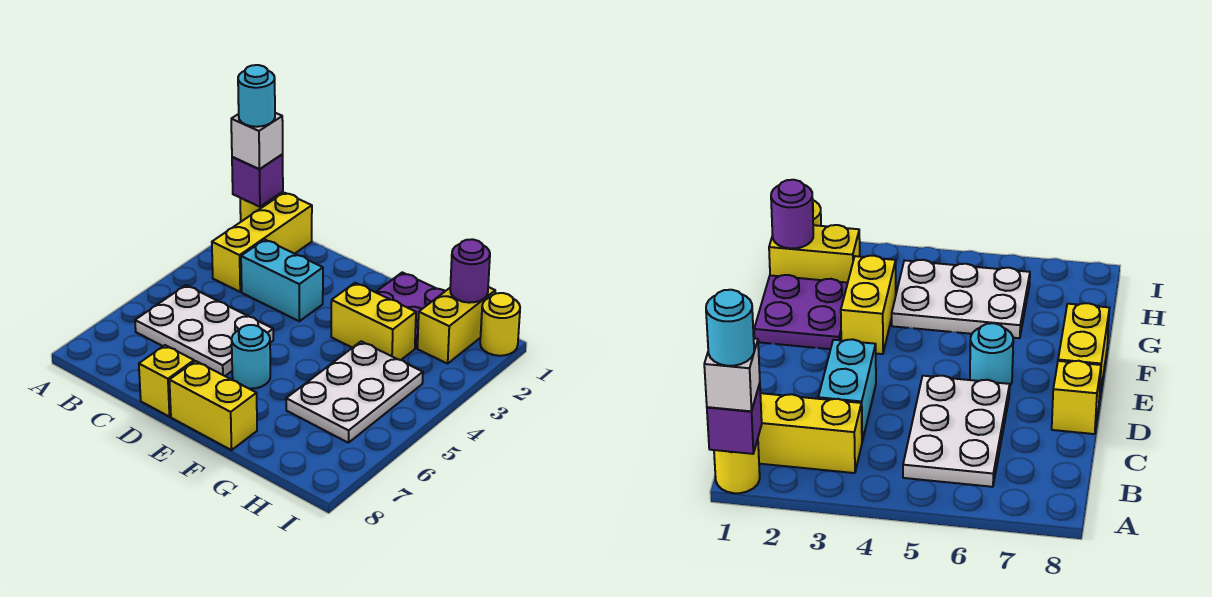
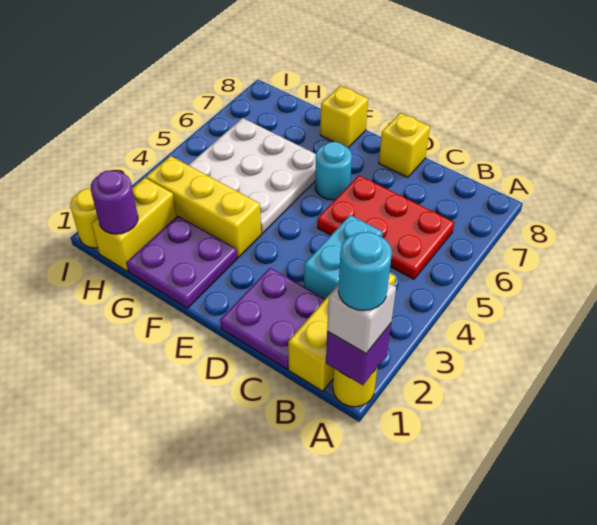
white plate B5:D6 level 1 -> red plate B5:D6 level 1
none -> purple plate C1:D2 level 1
cyan brick C3:D3 level 1 -> cyan brick C3:C4 level 1
yellow brick E8:F8 level 1 -> yellow brick F8 level 1
yellow brick F3:G3 level 1 -> yellow brick F3:H3 level 1
white plate G4:H6 level 1 -> white plate F4:H6 level 1

